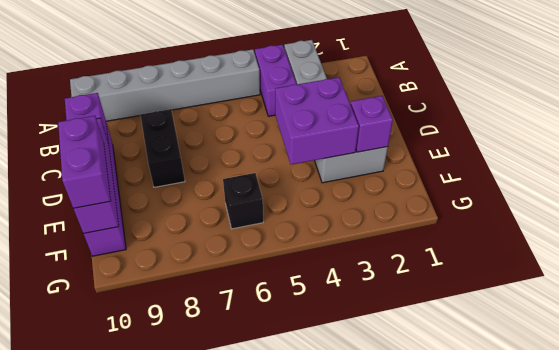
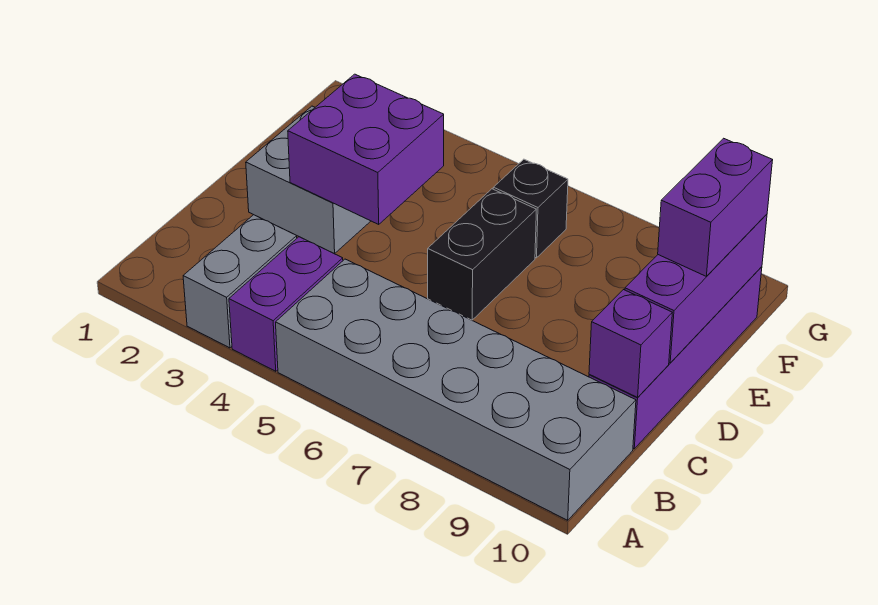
grey brick A5:A10 level 1 -> grey brick A5:B10 level 1
black brick C8:D8 level 1 -> black brick D6:E6 level 1
purple brick E2 level 2 -> none

